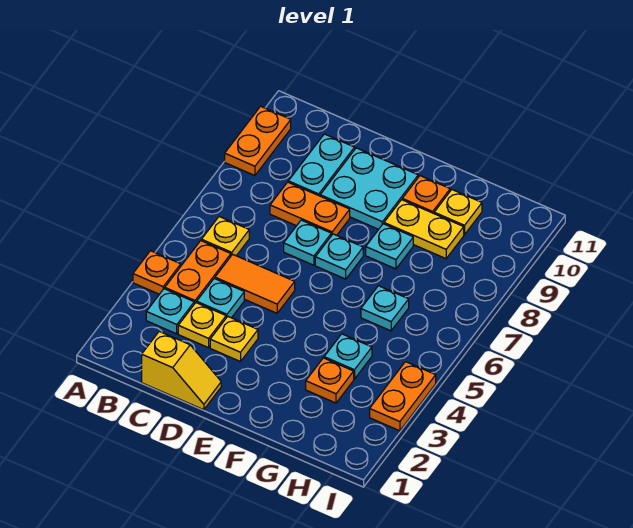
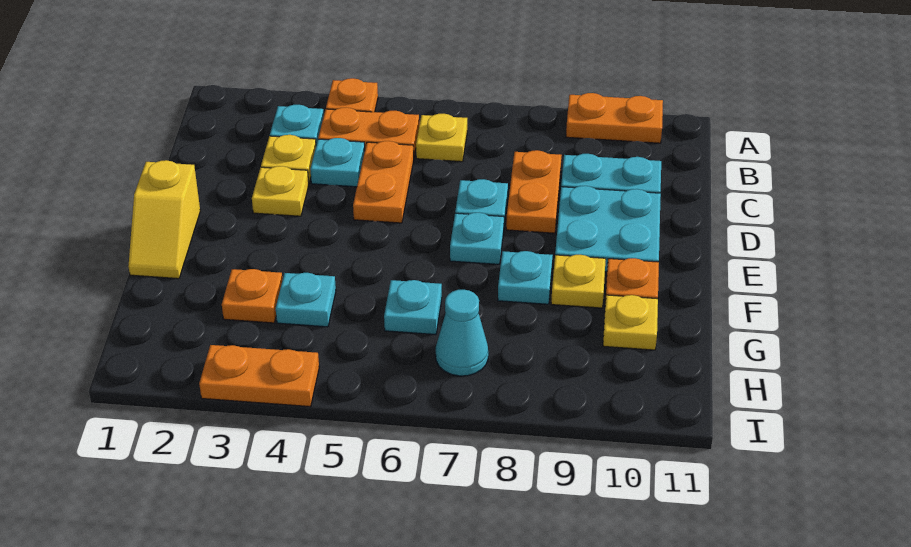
yellow slope C1:D1 level 1 top C -> yellow slope E1:F1 level 1 top E
orange tile C5:D5 level 1 -> orange plate C5:D5 level 1
yellow plate F9:G9 level 1 -> yellow plate F9 level 1
none -> cyan cone H7 level 1

